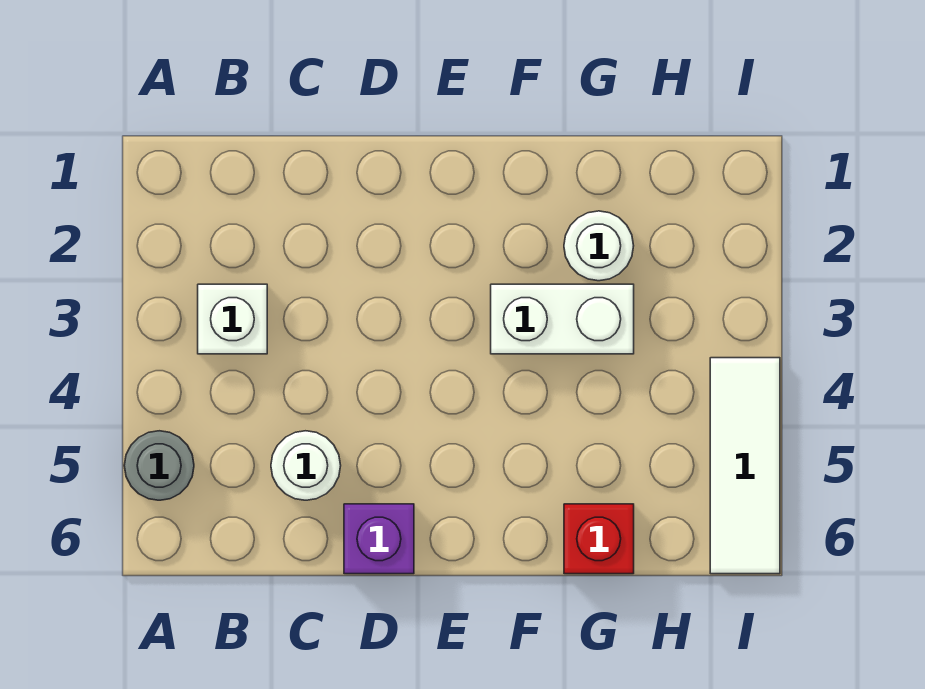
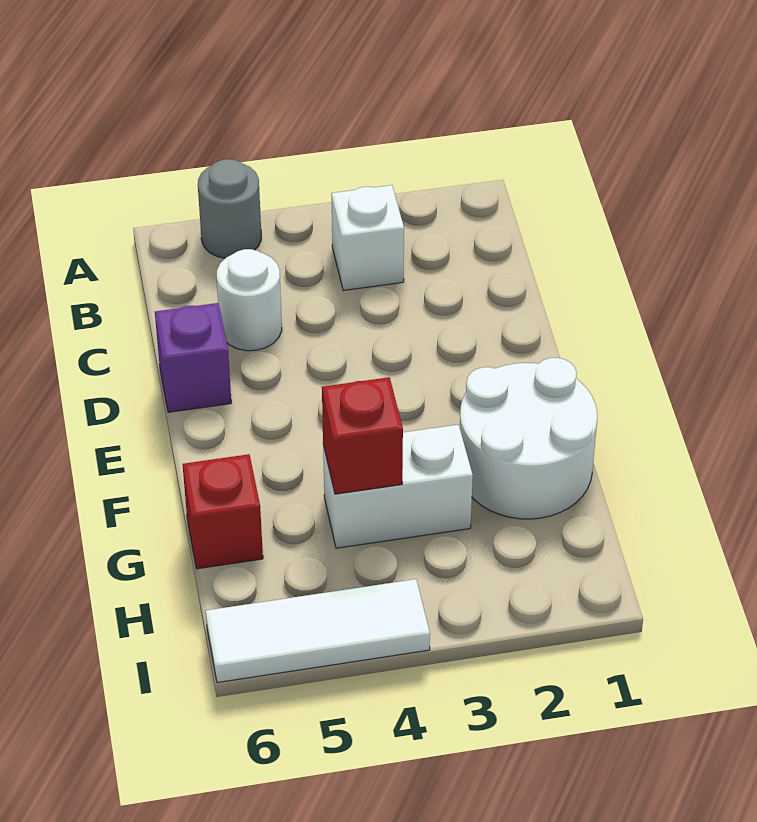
white brick F3:G3 level 1 -> white brick G3:G4 level 1
white round brick G2 level 1 -> white round brick F1:G2 level 1
none -> red brick G4 level 2

